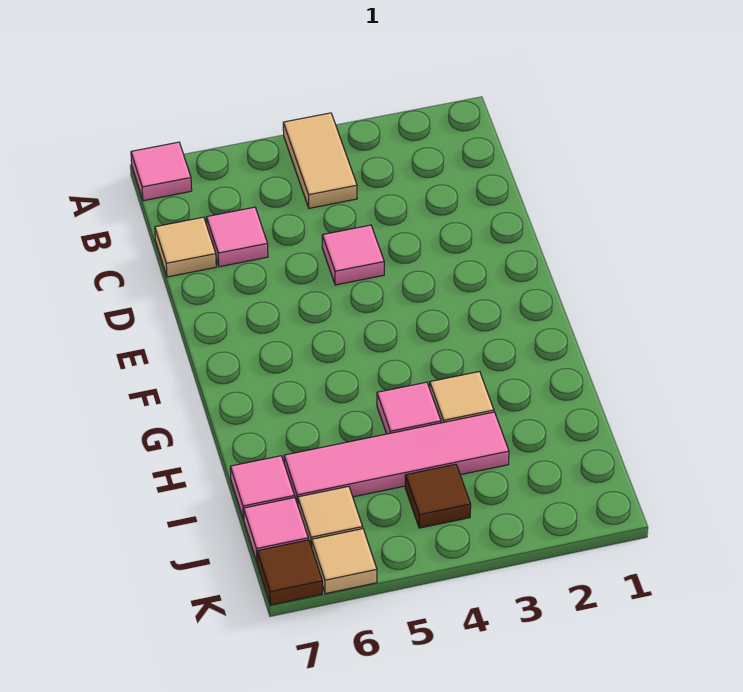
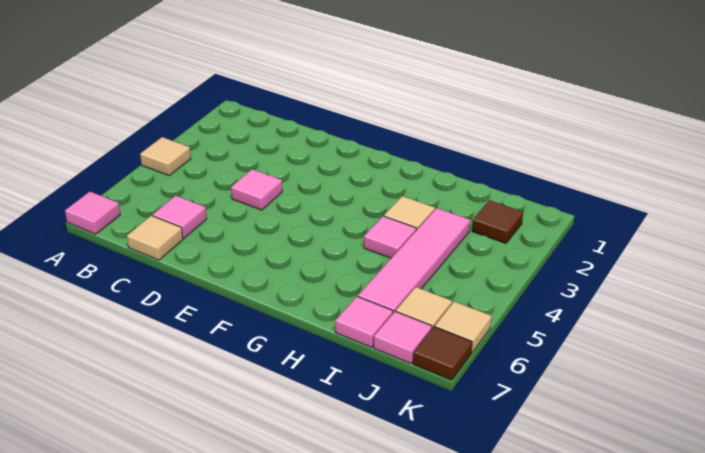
tan tile A4:B4 level 1 -> tan tile A4 level 1
brown tile J4 level 1 -> brown tile J2 level 1

